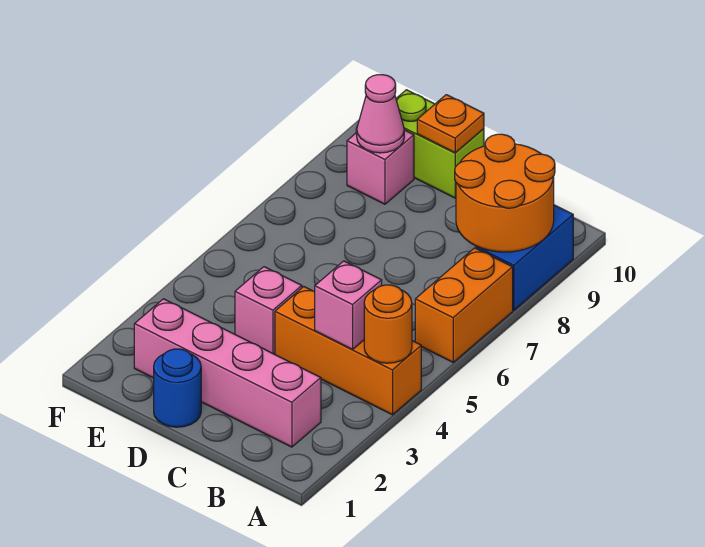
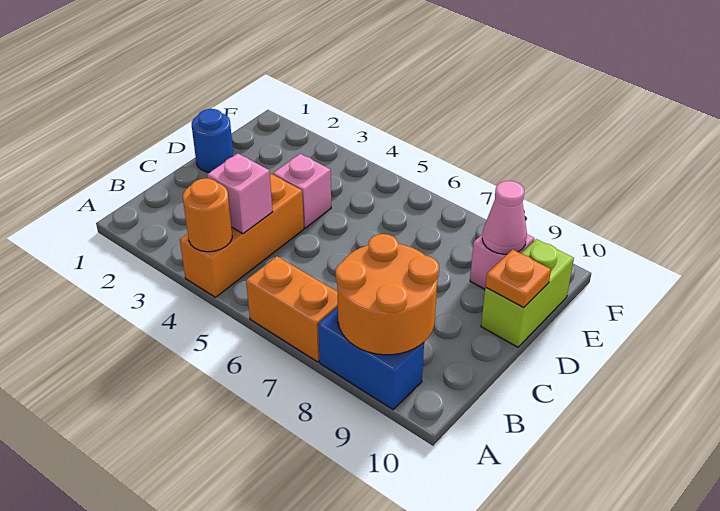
pink brick B2:E2 level 1 -> none

